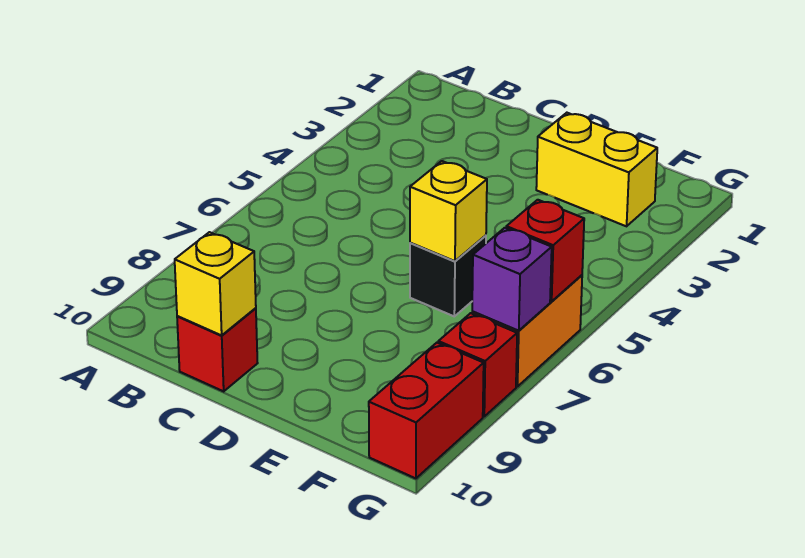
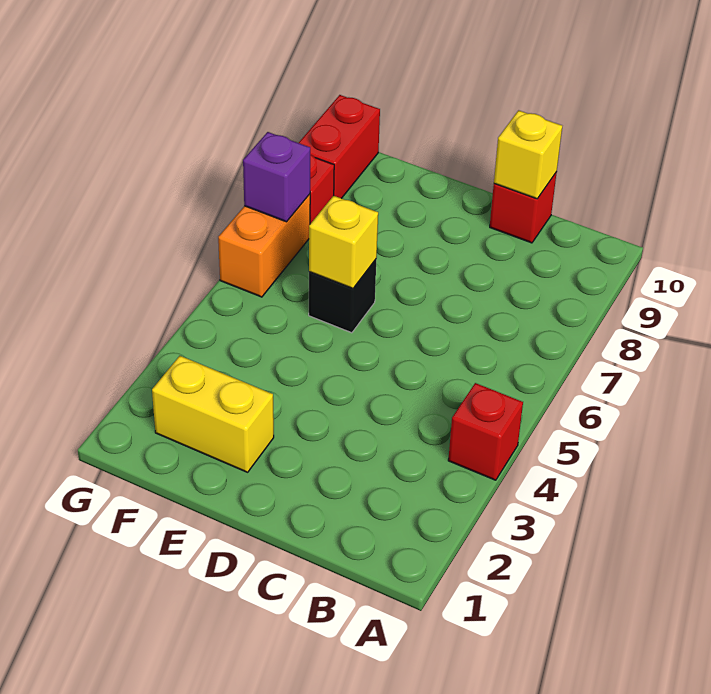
red brick G6 level 2 -> red brick A4 level 1

